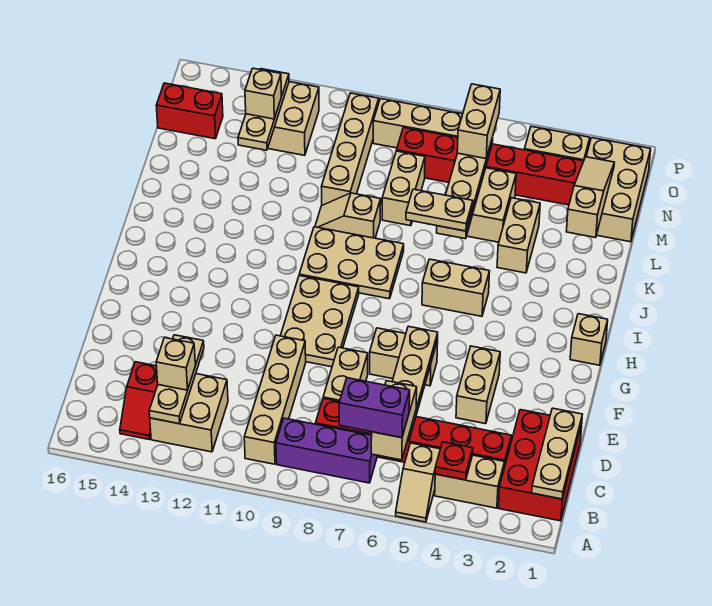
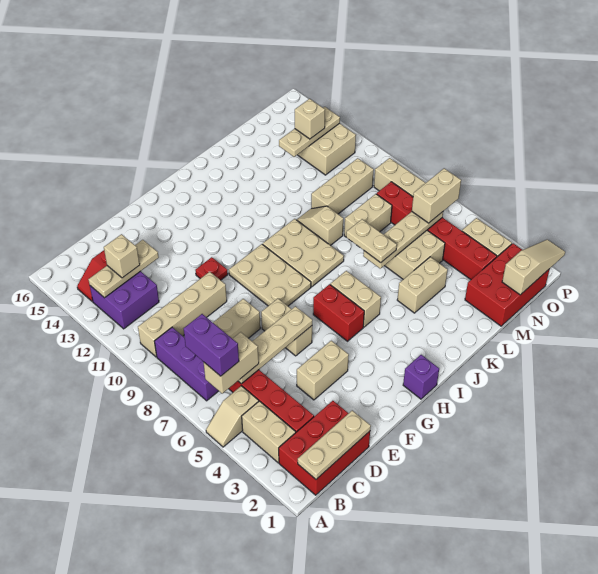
red plate B4 level 2 -> red plate F11 level 1
tan brick B12:C13 level 1 -> purple brick B12:C13 level 1
tan plate F9:H10 level 1 -> tan plate G8:H10 level 1
tan brick H1 level 1 -> purple brick H1 level 1
tan slope L2:N2 level 2 top L -> tan slope N1:P1 level 2 top N
tan brick L10:O10 level 1 -> tan brick L10:N10 level 1
tan brick M1:O2 level 1 -> red brick M1:O2 level 1
red brick N15:N16 level 1 -> red brick H5:H6 level 1

